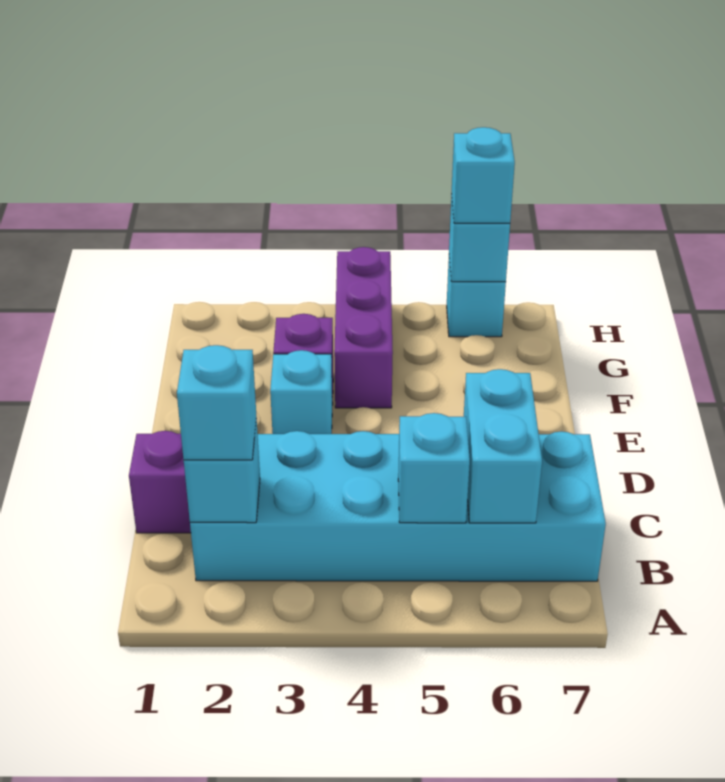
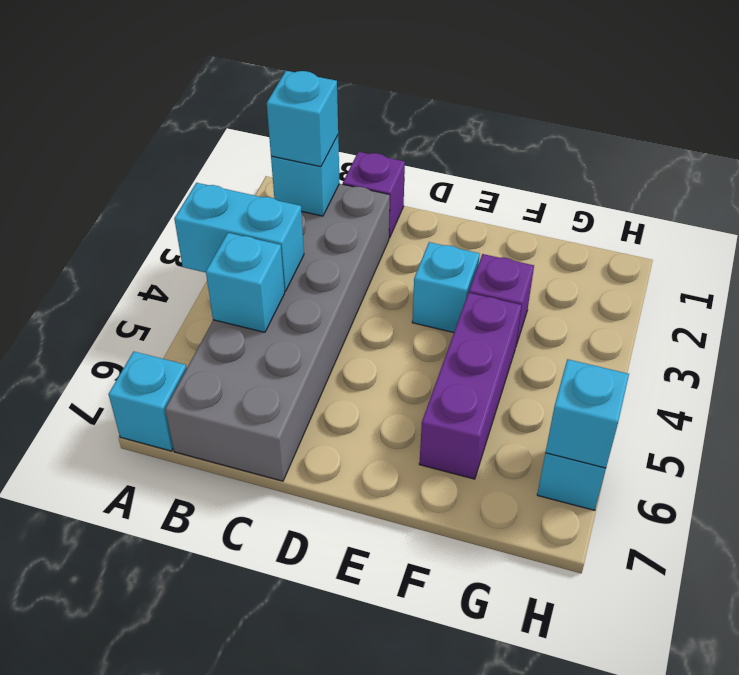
cyan brick B2:C7 level 1 -> grey brick B2:C7 level 1
cyan brick B6:C6 level 2 -> cyan brick A4:B4 level 2
purple brick F4:H4 level 1 -> purple brick F4:F6 level 1
cyan brick H6 level 3 -> cyan brick A7 level 1

